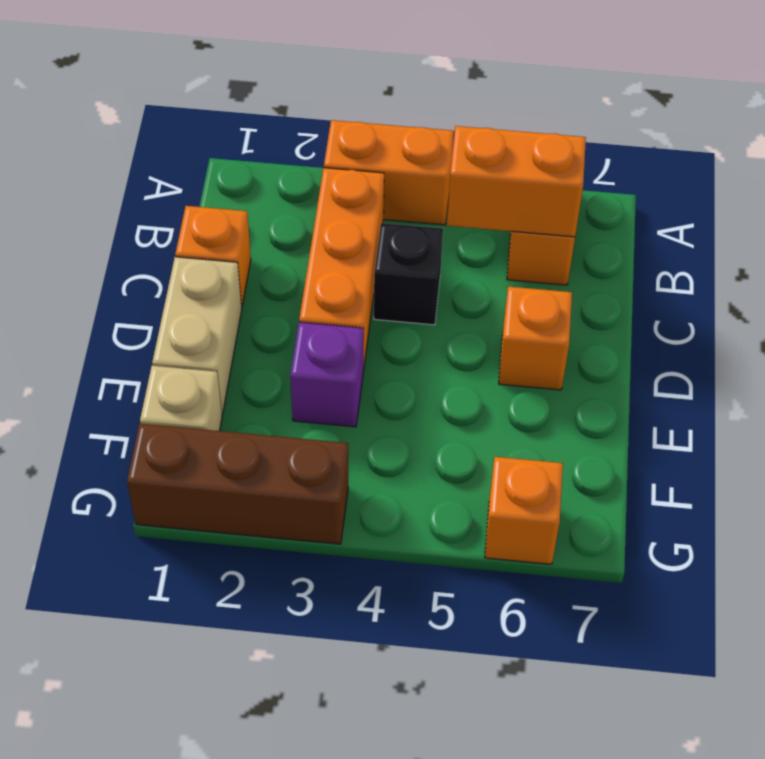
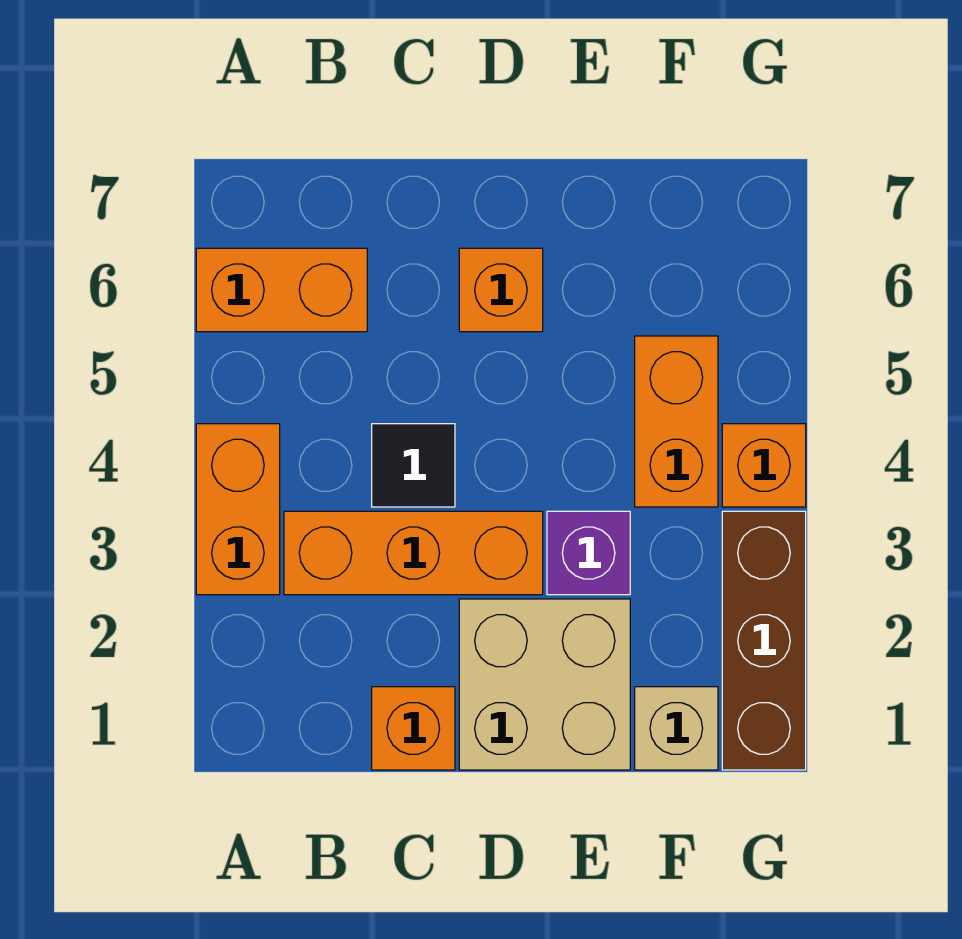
orange brick B5:B6 level 2 -> orange brick F4:F5 level 1
black brick C4 level 1 -> black tile C4 level 1
tan brick D1:E1 level 1 -> tan brick D1:E2 level 1
orange brick G6 level 1 -> orange brick G4 level 1

